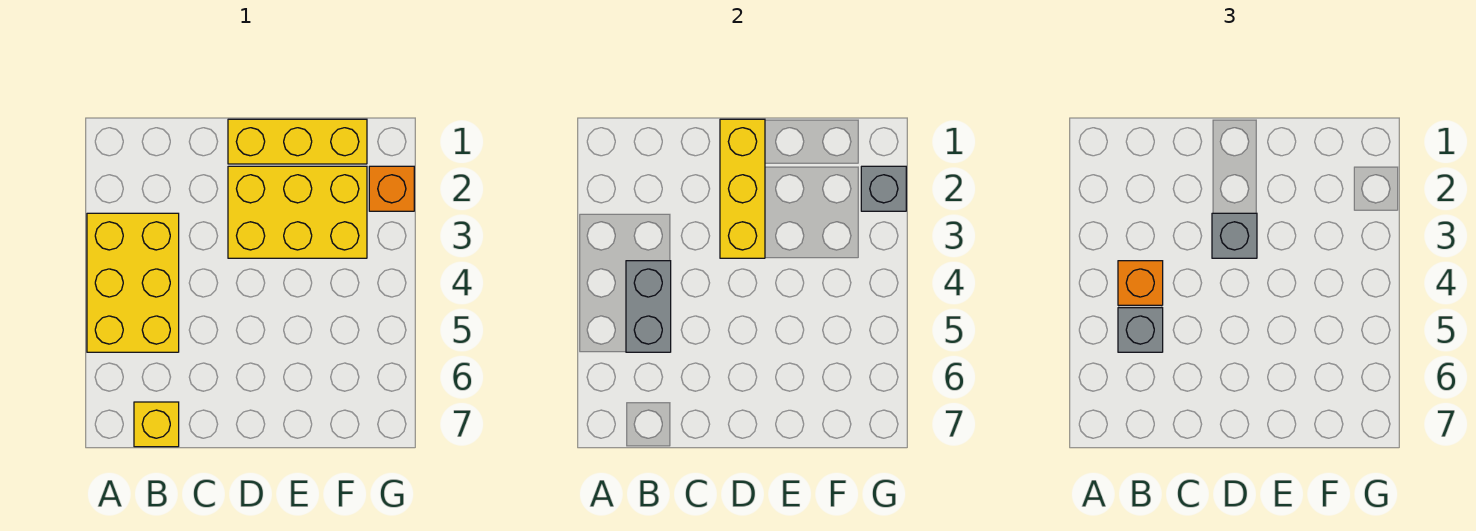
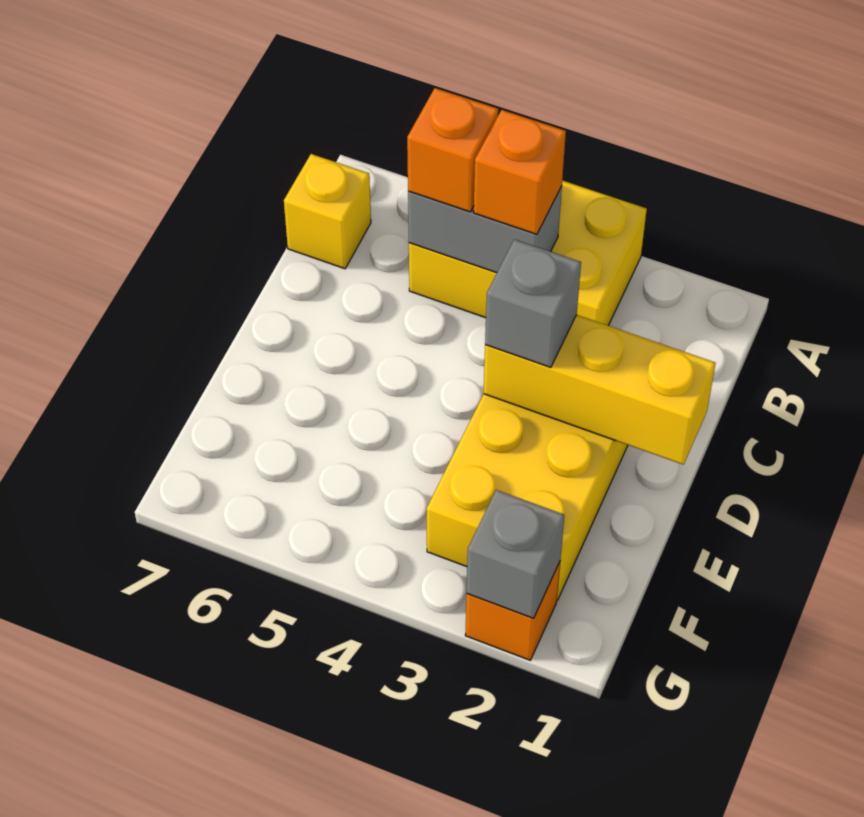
grey brick B5 level 3 -> orange brick B5 level 3
yellow brick D1:F1 level 1 -> none

